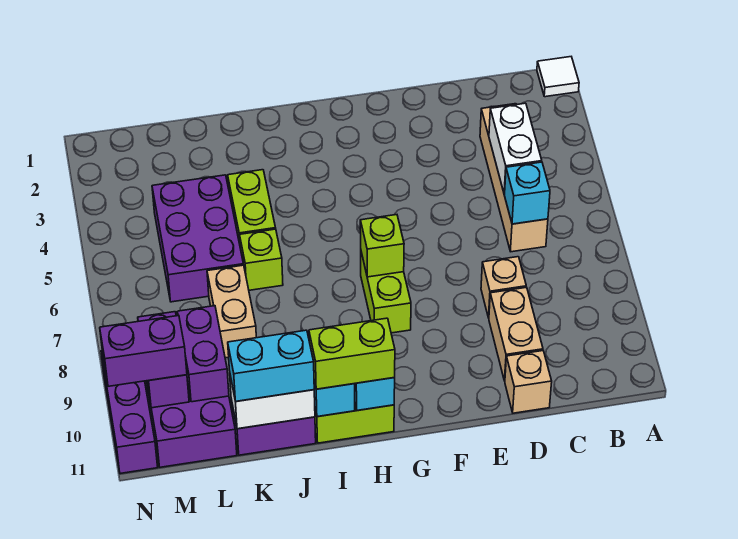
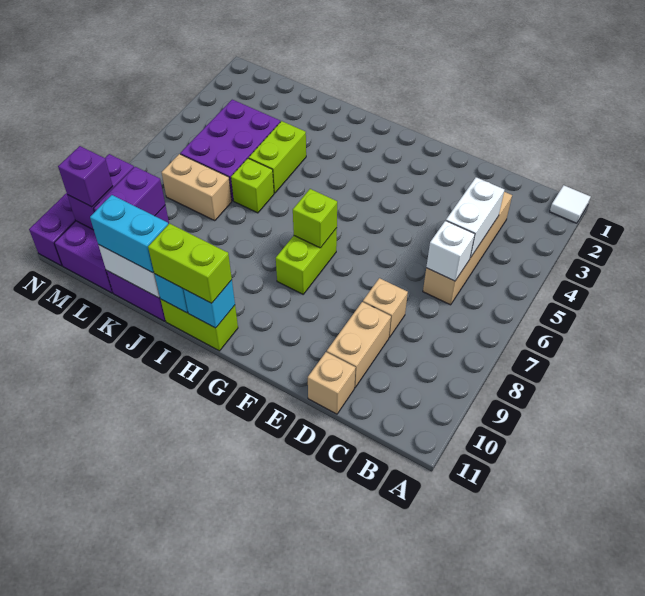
cyan brick C6 level 2 -> white brick C6 level 2
tan brick K7:K8 level 1 -> tan brick K7:L7 level 1
purple brick M10:N10 level 3 -> purple brick M10 level 3

